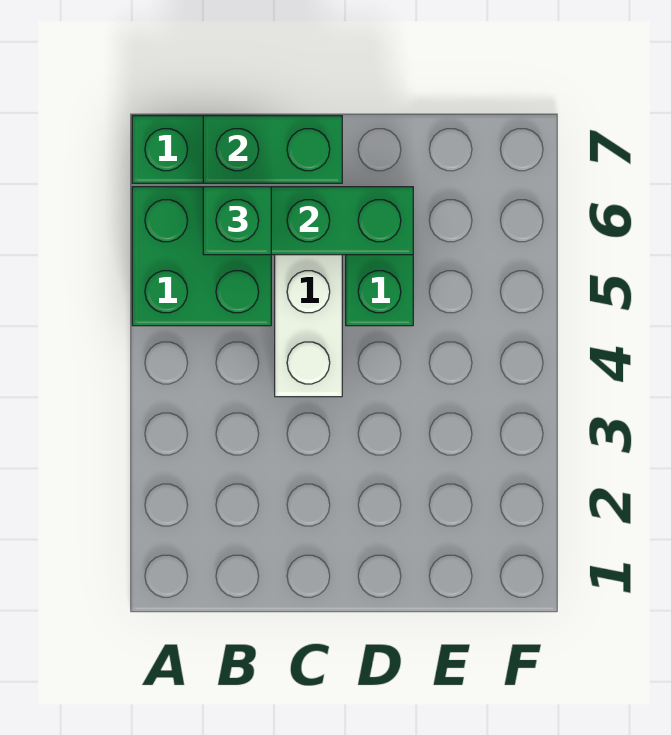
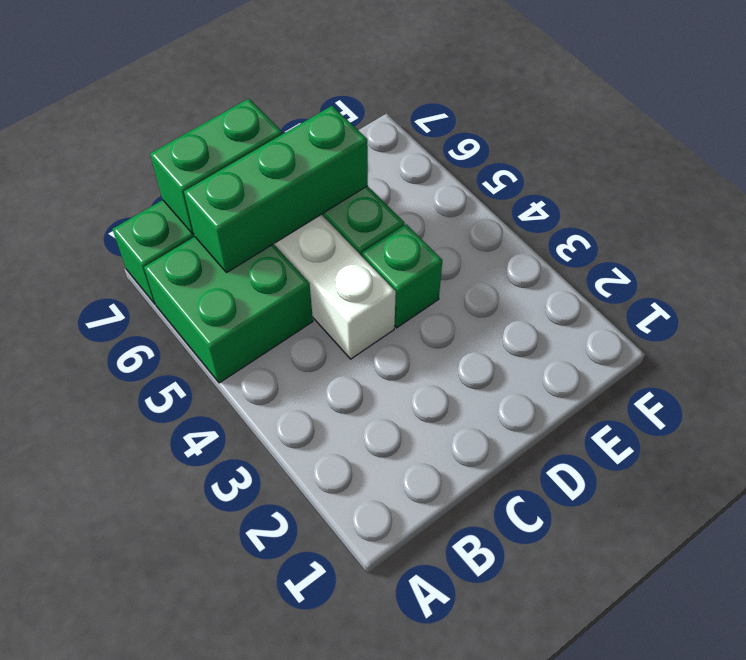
green brick B6 level 3 -> green brick D4 level 1

